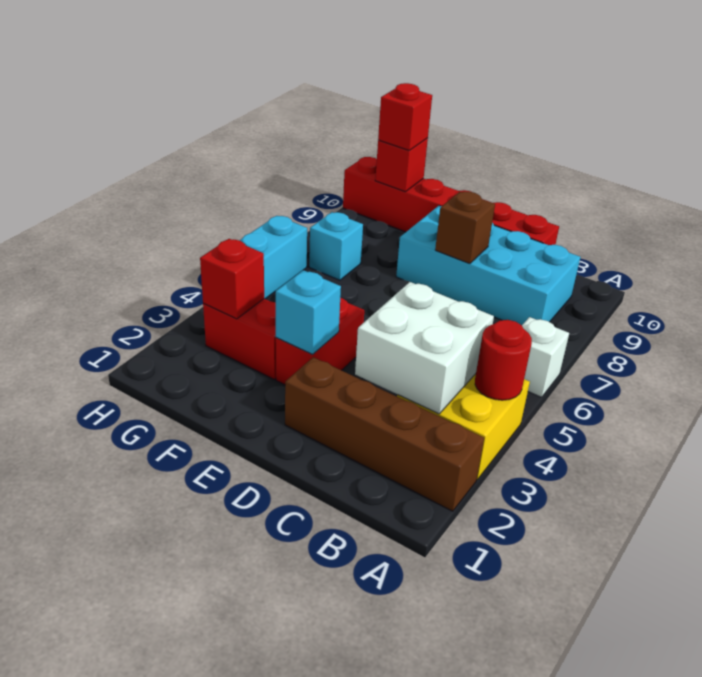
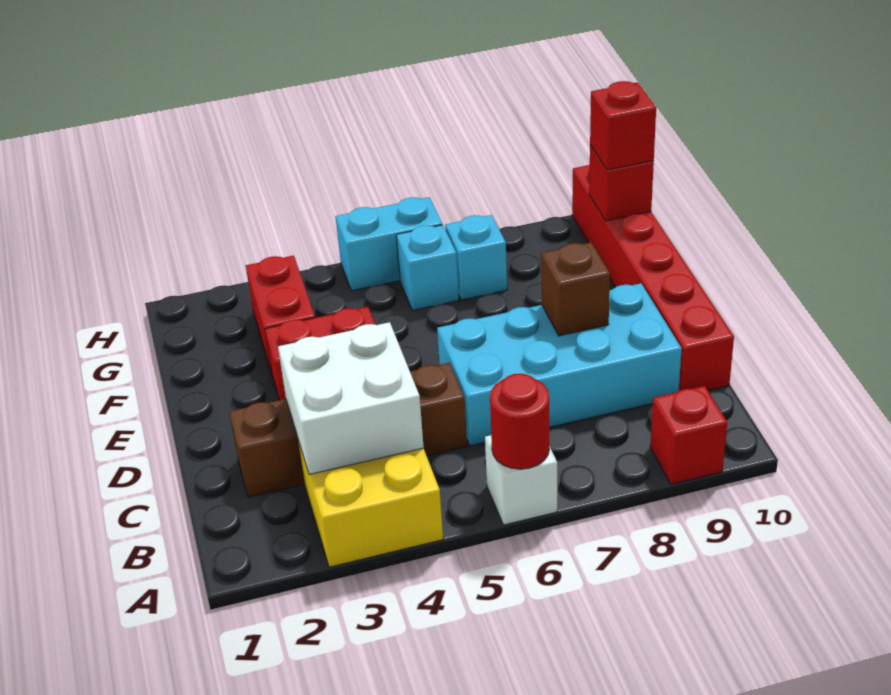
brown brick A2:D2 level 1 -> brown brick C2:C5 level 1
red round brick A4 level 2 -> red round brick A6 level 2
cyan brick B8:E9 level 1 -> cyan brick C6:D9 level 1
cyan brick E3 level 2 -> cyan brick G6 level 1
red brick G3 level 2 -> red brick A9 level 1

